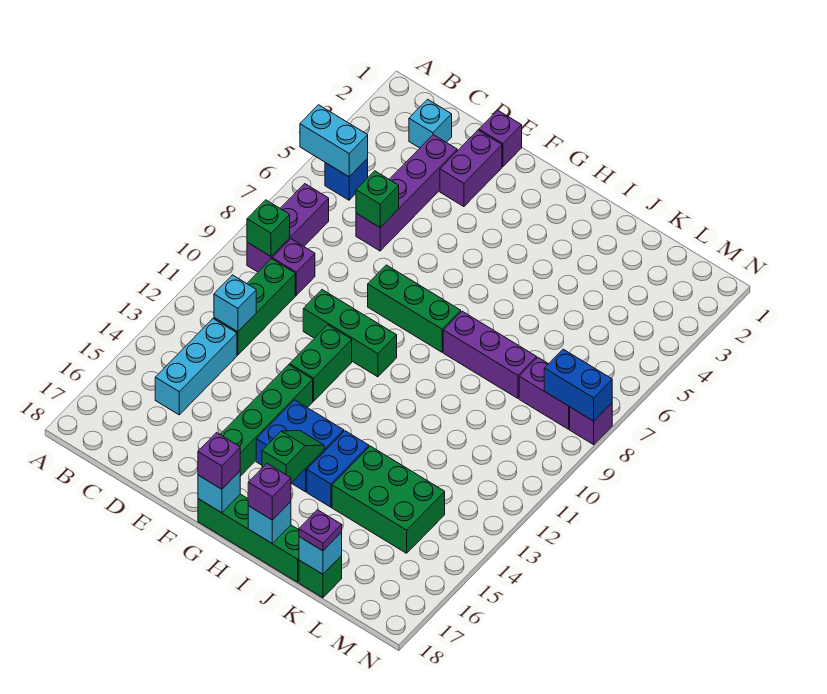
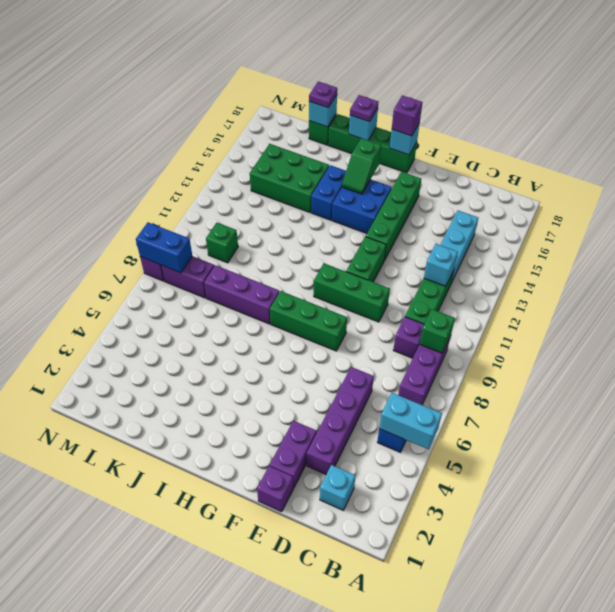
green brick D6 level 2 -> green brick L10 level 1
purple brick I18 level 3 -> purple plate I18 level 3

